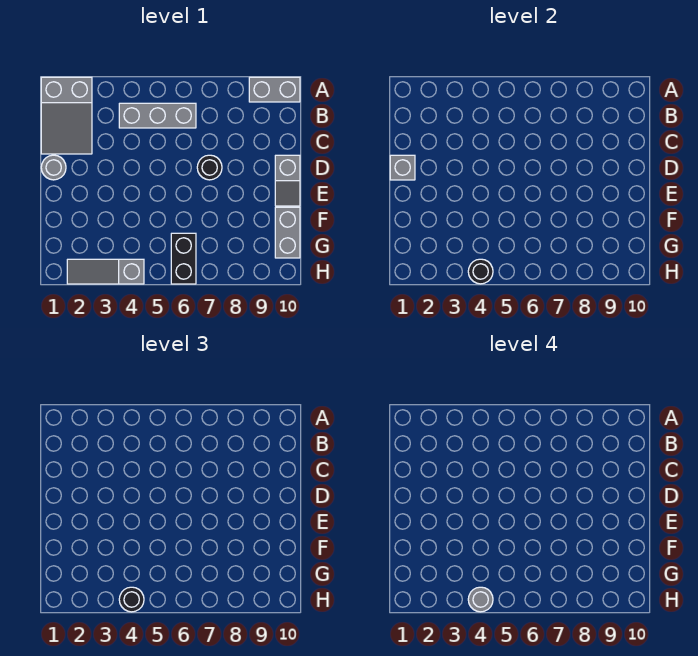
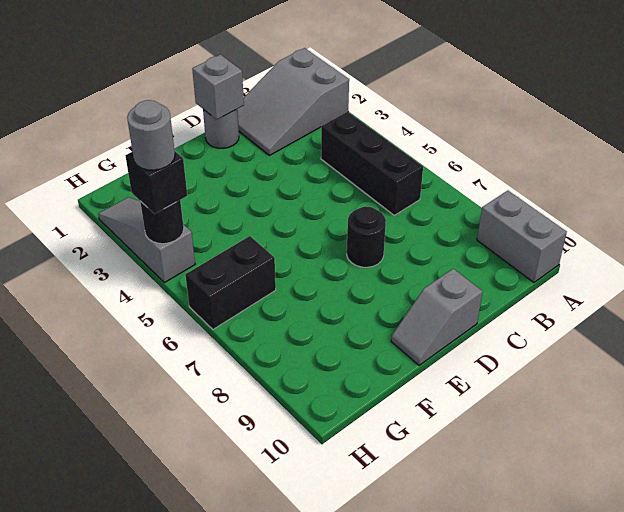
grey brick B4:B6 level 1 -> black brick B4:B6 level 1
grey brick F10:G10 level 1 -> none
black round brick H4 level 3 -> black brick H4 level 3

